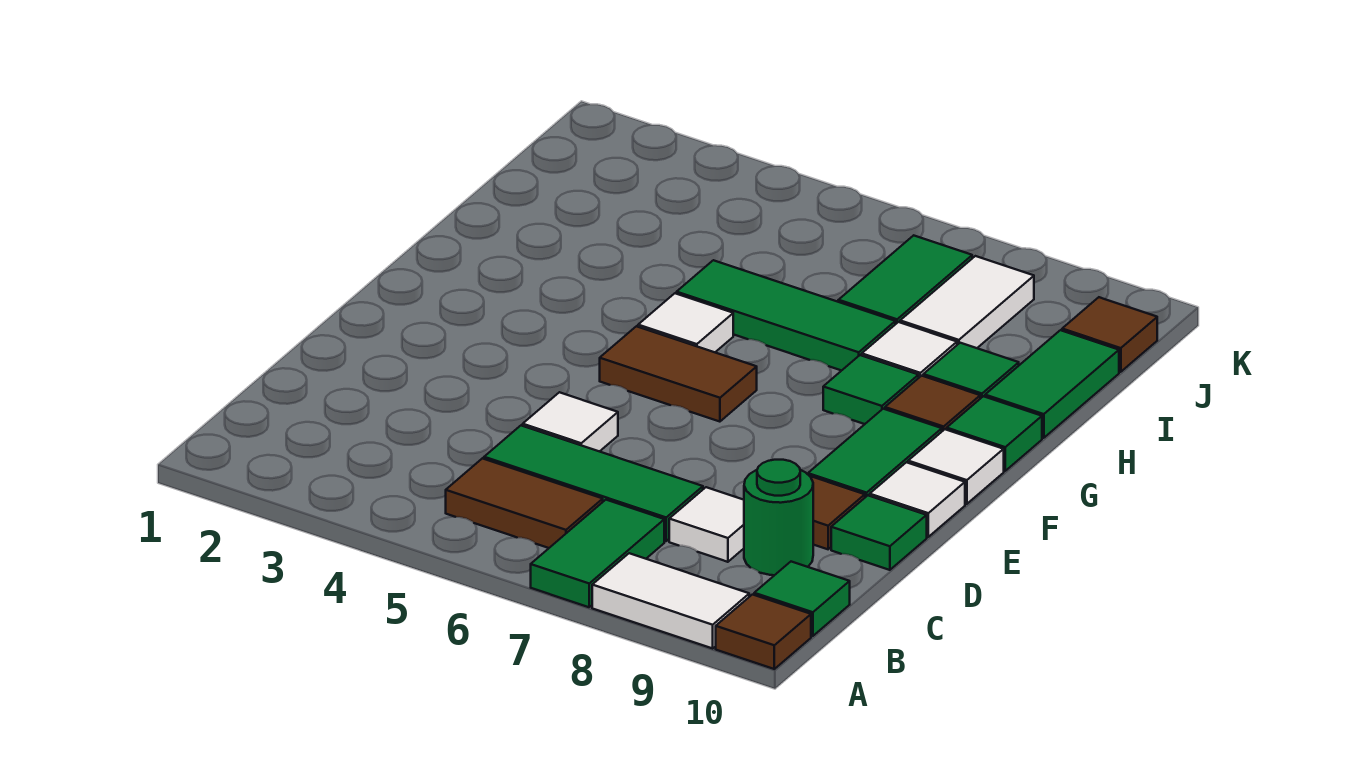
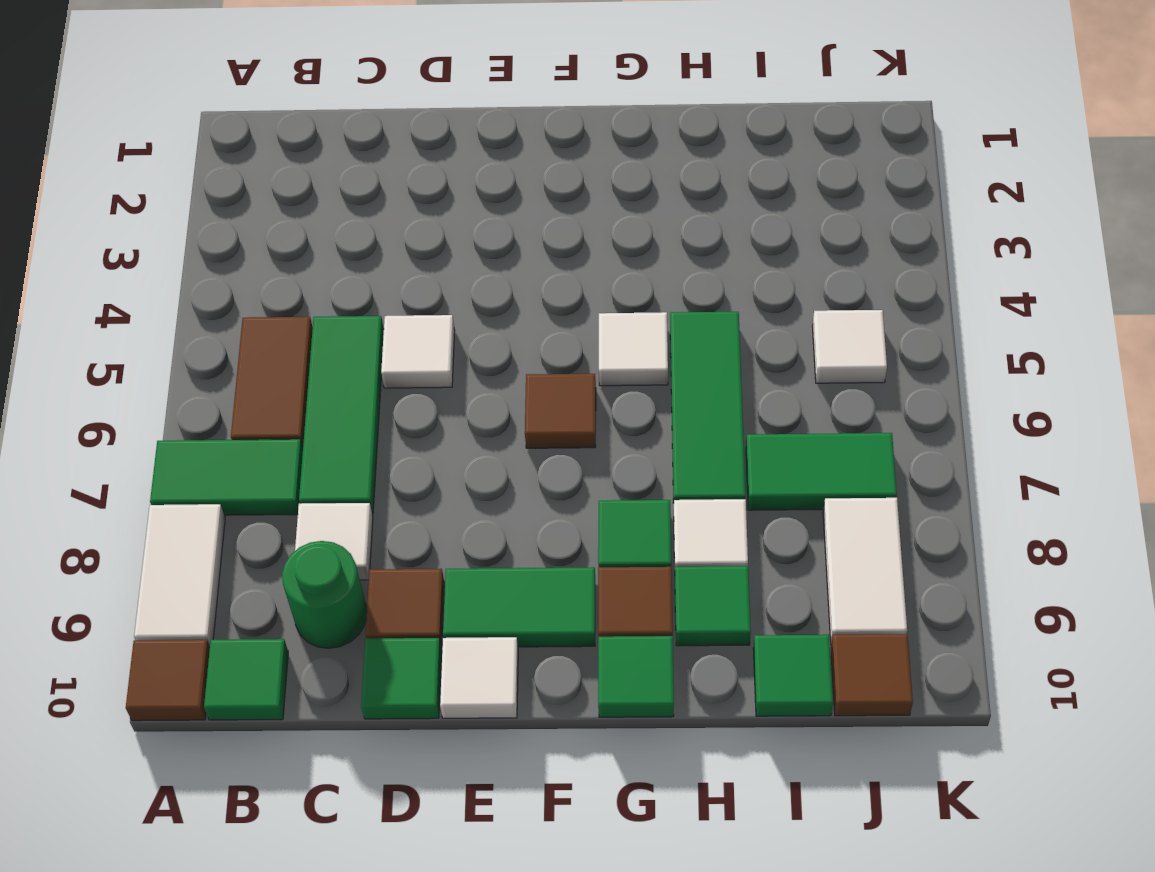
brown tile F5:F6 level 1 -> brown tile F6 level 1
white tile F10 level 1 -> white tile J5 level 1
green tile H10:I10 level 1 -> green tile I10 level 1
white tile I8:J8 level 1 -> white tile J8:J9 level 1

